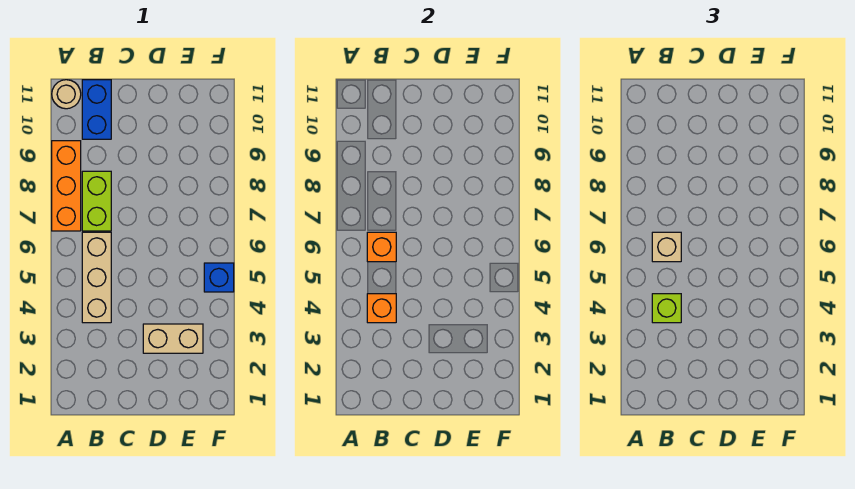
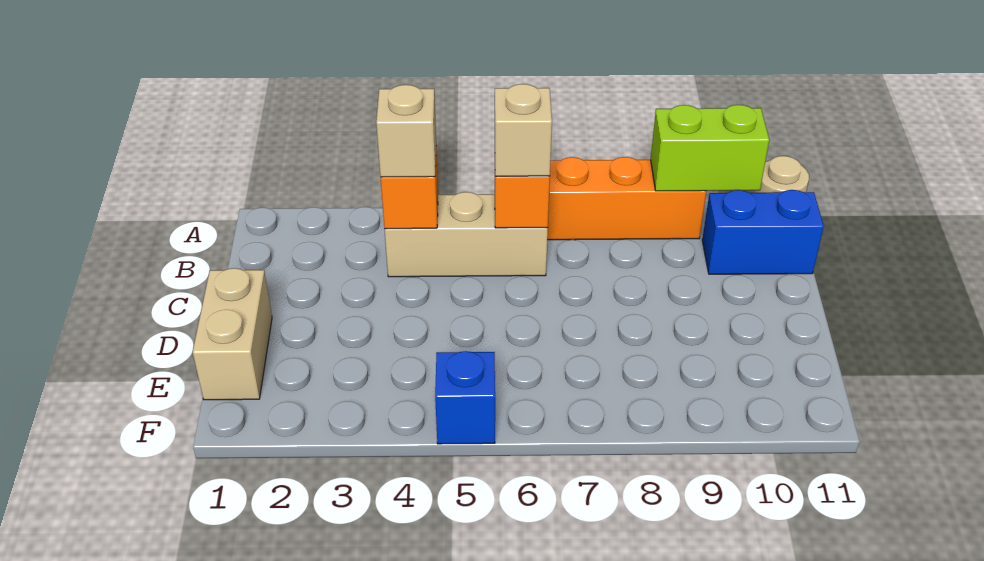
lime brick B4 level 3 -> tan brick B4 level 3
lime brick B7:B8 level 1 -> lime brick A9:A10 level 2
tan brick D3:E3 level 1 -> tan brick D1:E1 level 1

